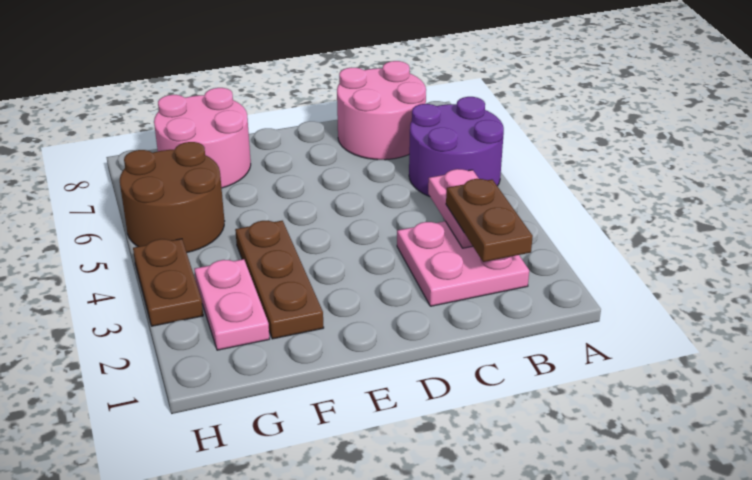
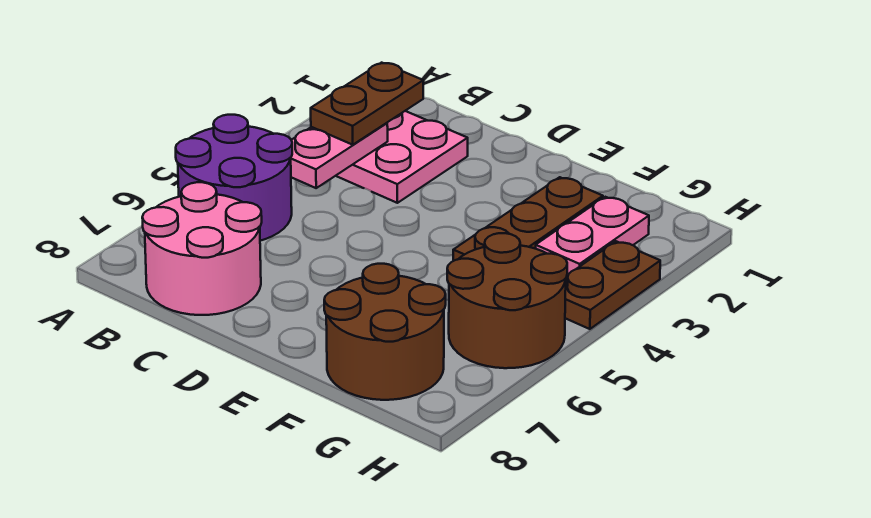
pink round brick F7:G8 level 1 -> brown round brick F7:G8 level 1

